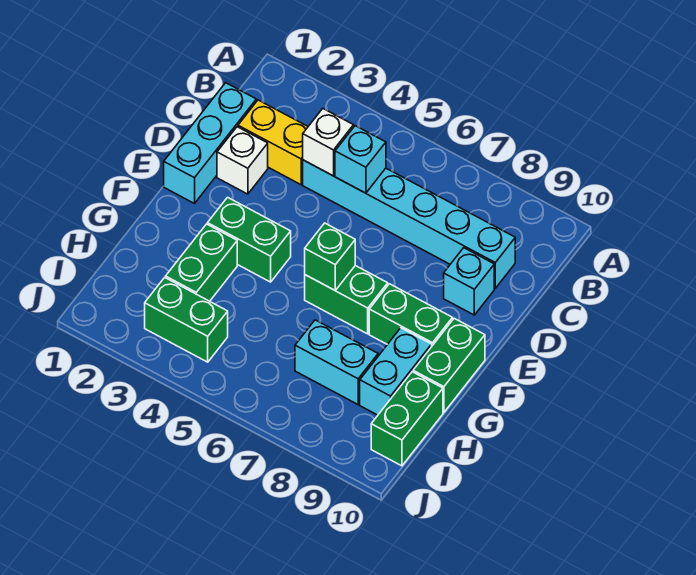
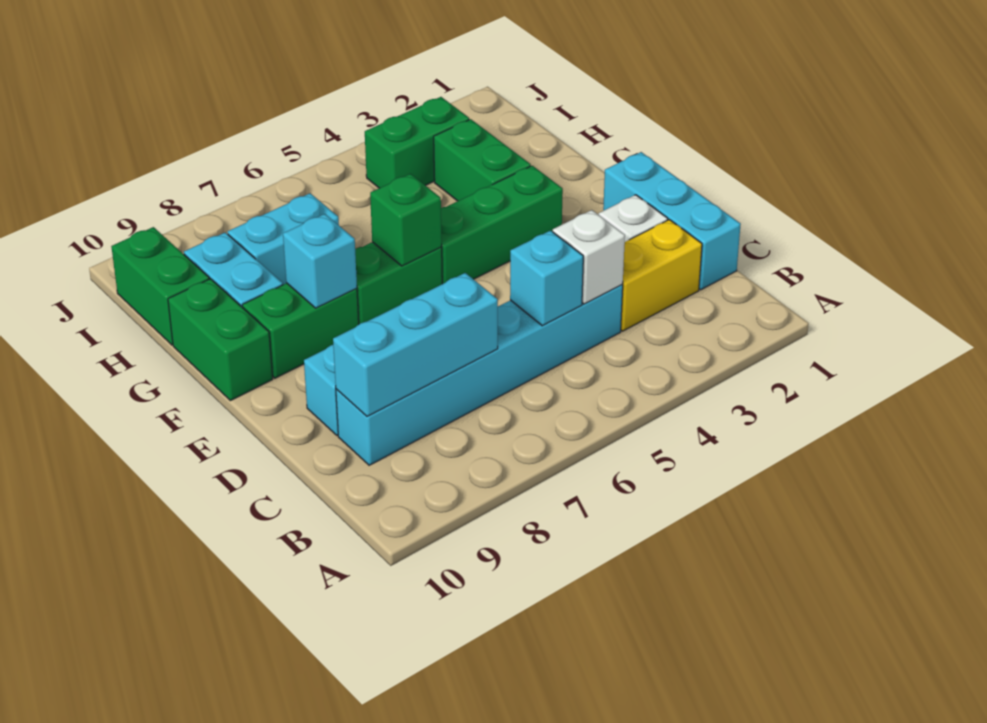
none -> cyan brick C7:C9 level 2
green brick F3:F4 level 1 -> green brick F3:F5 level 1
none -> cyan brick F8 level 2

